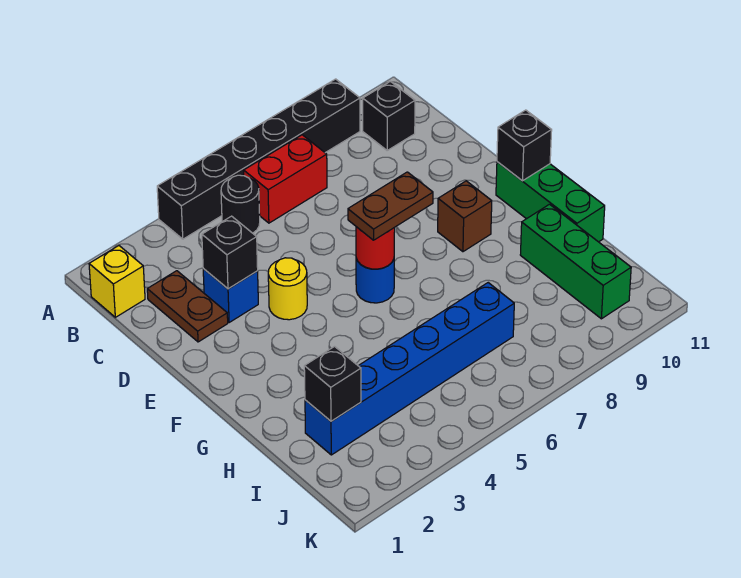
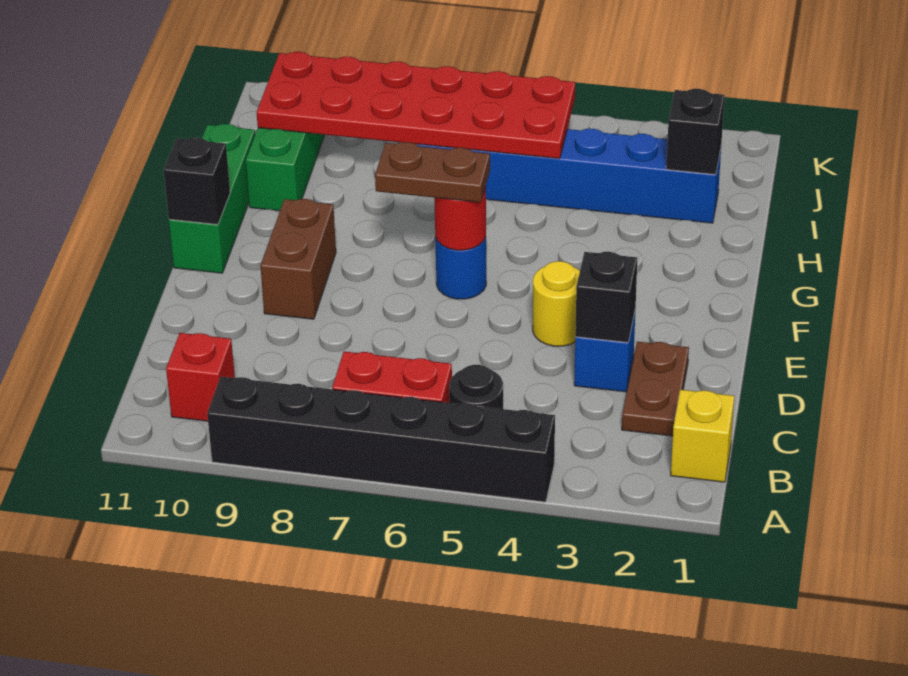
black brick B10 level 1 -> red brick B10 level 1
brown brick F9 level 1 -> brown brick E9:F9 level 1
none -> red plate I5:J10 level 2

